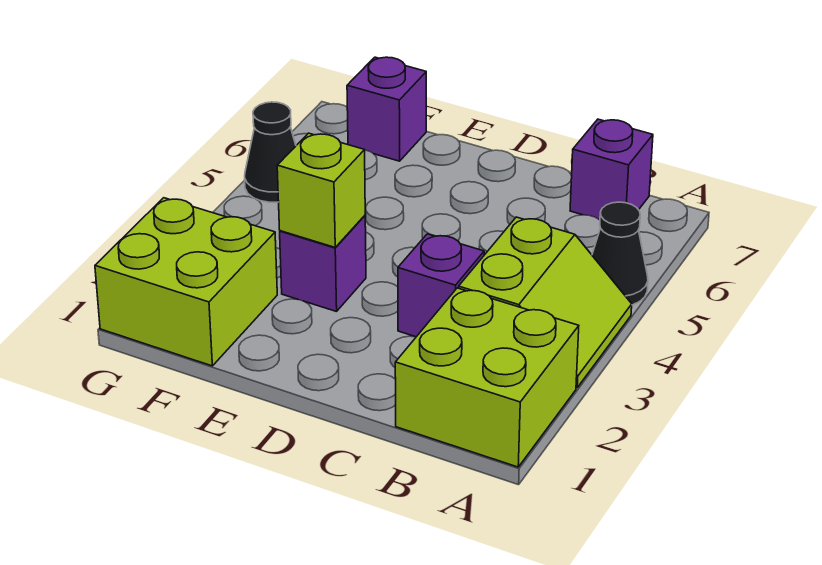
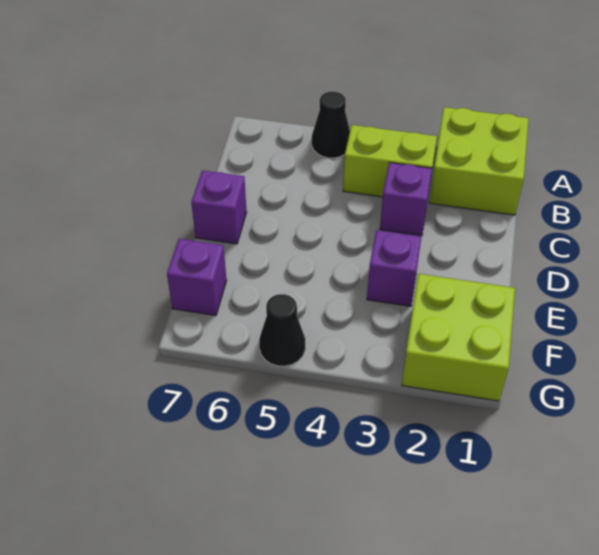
purple brick B7 level 1 -> purple brick D7 level 1
lime brick E3 level 2 -> none

